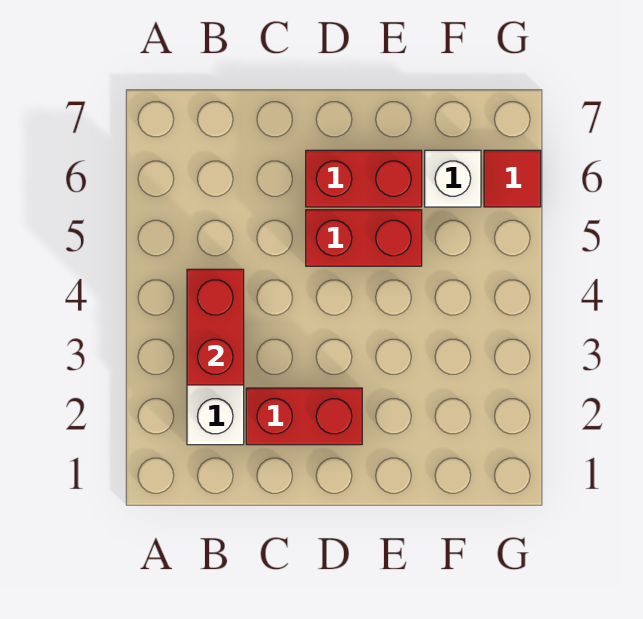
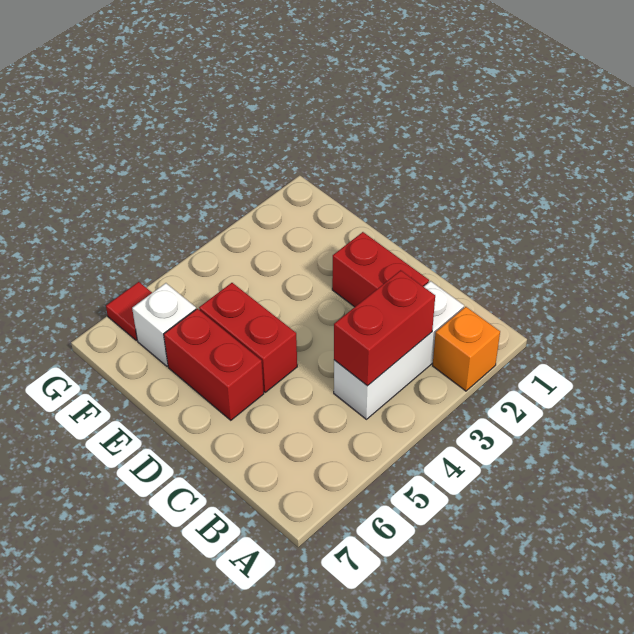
none -> orange brick A2 level 1

